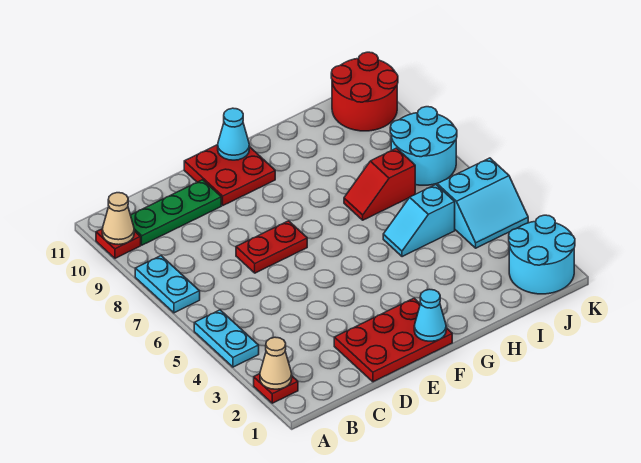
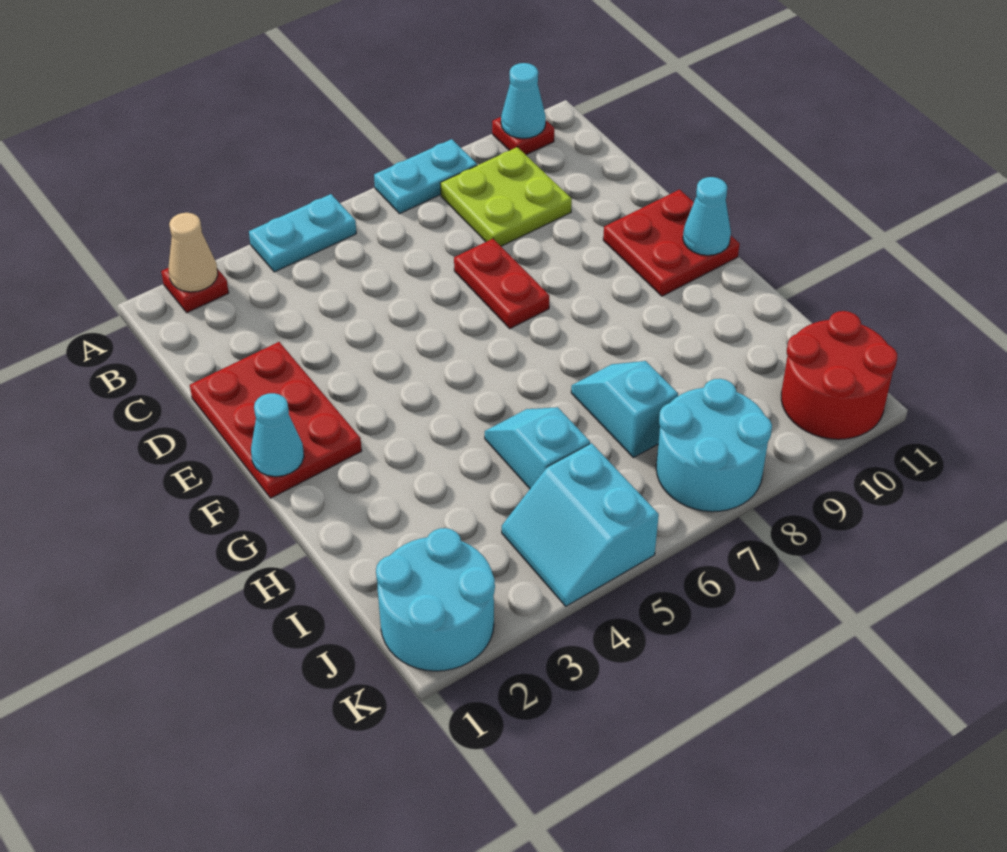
tan cone A10 level 2 -> cyan cone A10 level 2
none -> lime plate B8:C9 level 1
green plate B10:D10 level 1 -> none
red slope H7:I7 level 1 top I -> cyan slope H7:I7 level 1 top I

